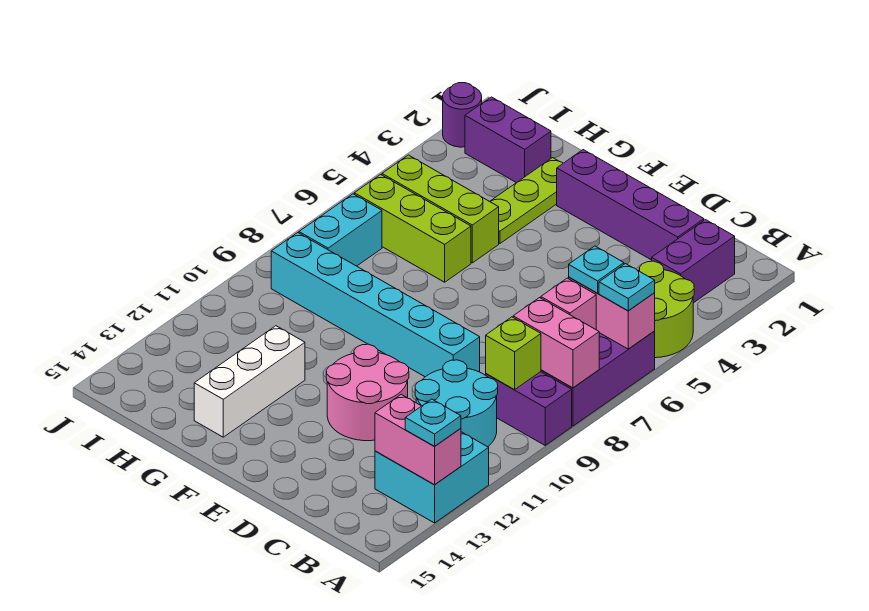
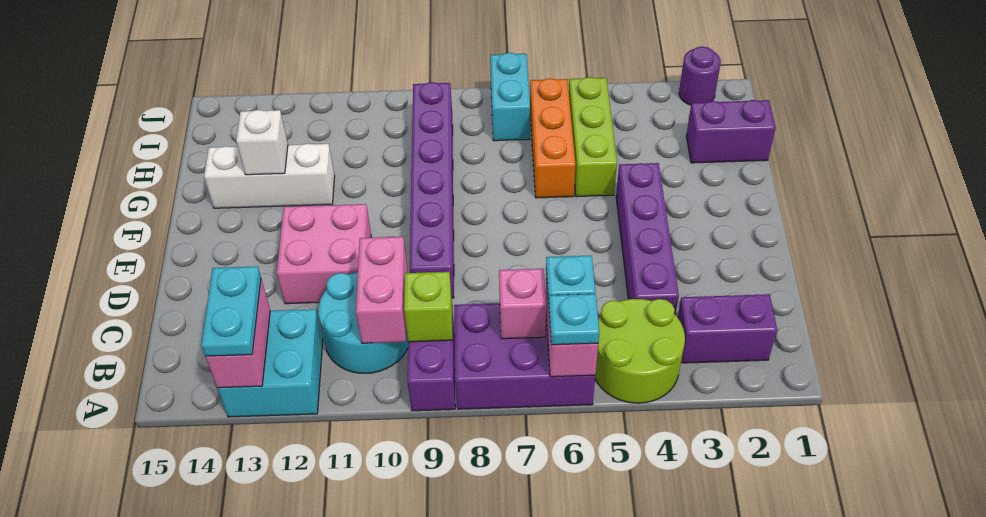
pink brick A8:B8 level 2 -> pink brick B10:C10 level 2
cyan plate A13 level 3 -> cyan plate A13:B13 level 3
purple brick C2:F2 level 1 -> purple brick C4:F4 level 1
cyan brick D9:I9 level 1 -> purple brick D9:I9 level 1
pink round brick D11:E12 level 1 -> pink brick D11:E12 level 1
lime plate G2:G4 level 1 -> none
lime brick G6:I6 level 1 -> orange brick G6:I6 level 1
none -> white brick G13 level 2
purple brick H2:I2 level 1 -> purple brick H1:H2 level 1
cyan brick I7:I8 level 1 -> cyan brick I7:J7 level 1

